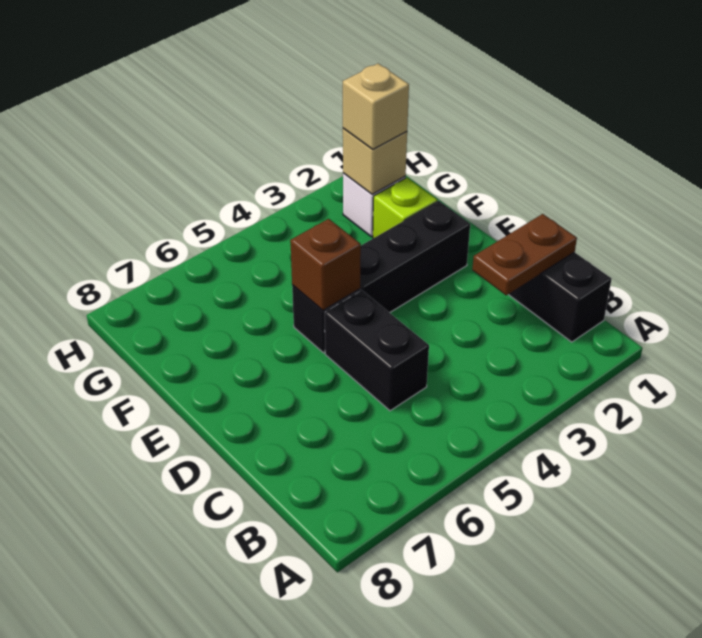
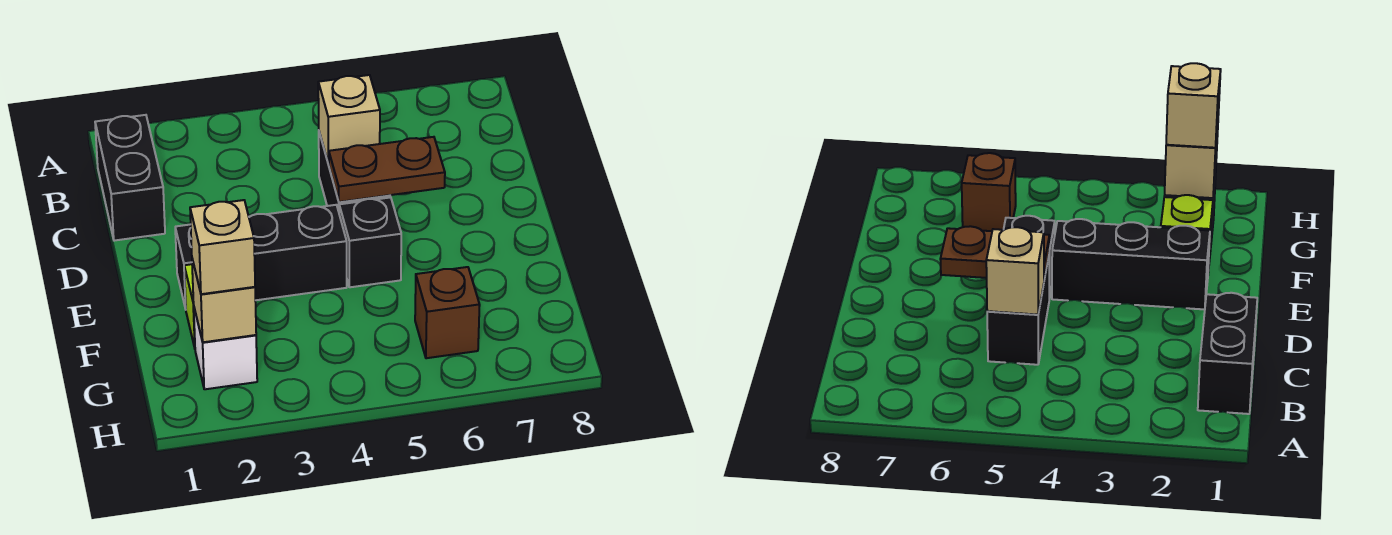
brown plate C1:C2 level 2 -> brown plate D5:D6 level 2
none -> tan brick C5 level 2
brown brick E5 level 2 -> brown brick G6 level 1

